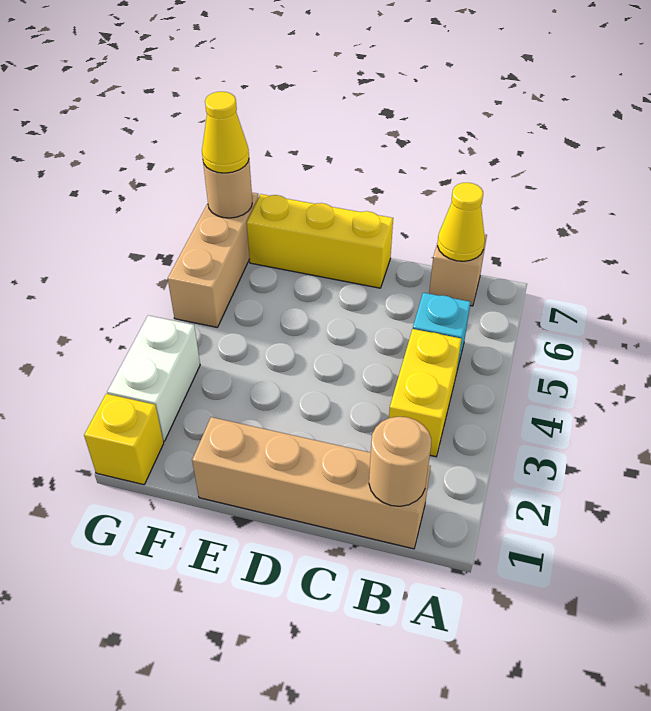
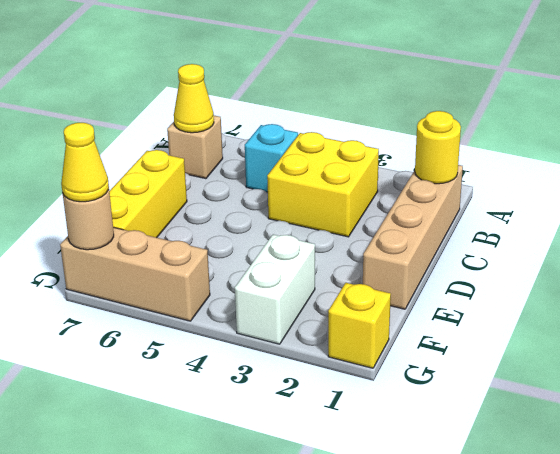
tan round brick B1 level 2 -> yellow round brick B1 level 2
yellow brick B3:B4 level 1 -> yellow brick B3:C4 level 1
white brick G2:G3 level 1 -> white brick F3:G3 level 1

